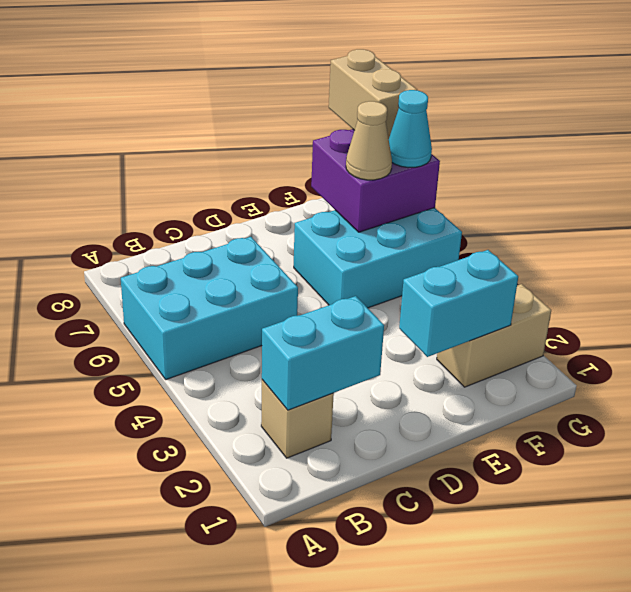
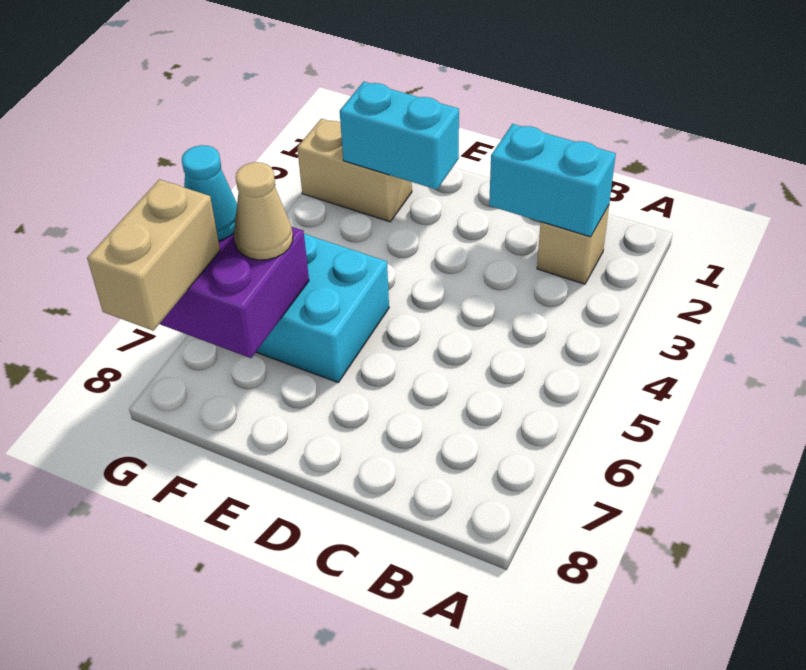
cyan brick A5:C6 level 1 -> none

